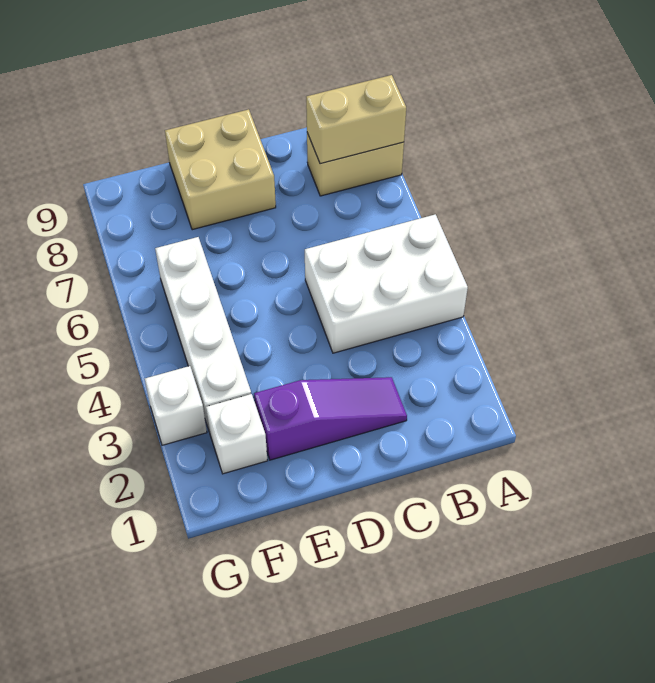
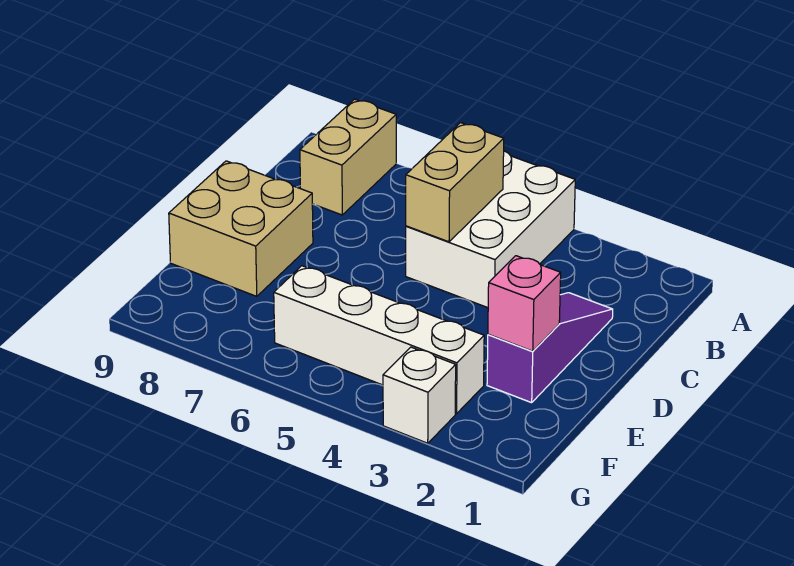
tan brick A8:B8 level 2 -> tan brick B5:C5 level 2
none -> pink brick E2 level 2
white brick F2 level 1 -> none

